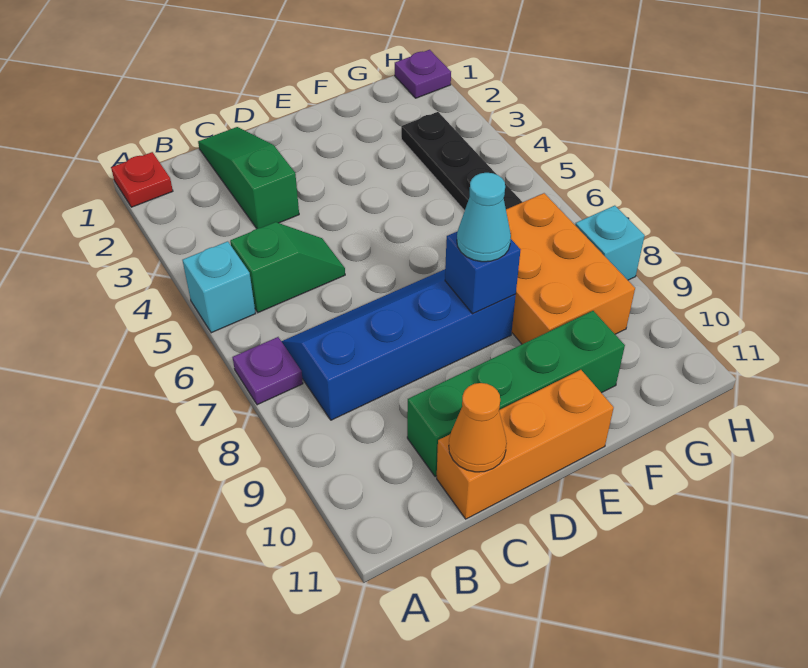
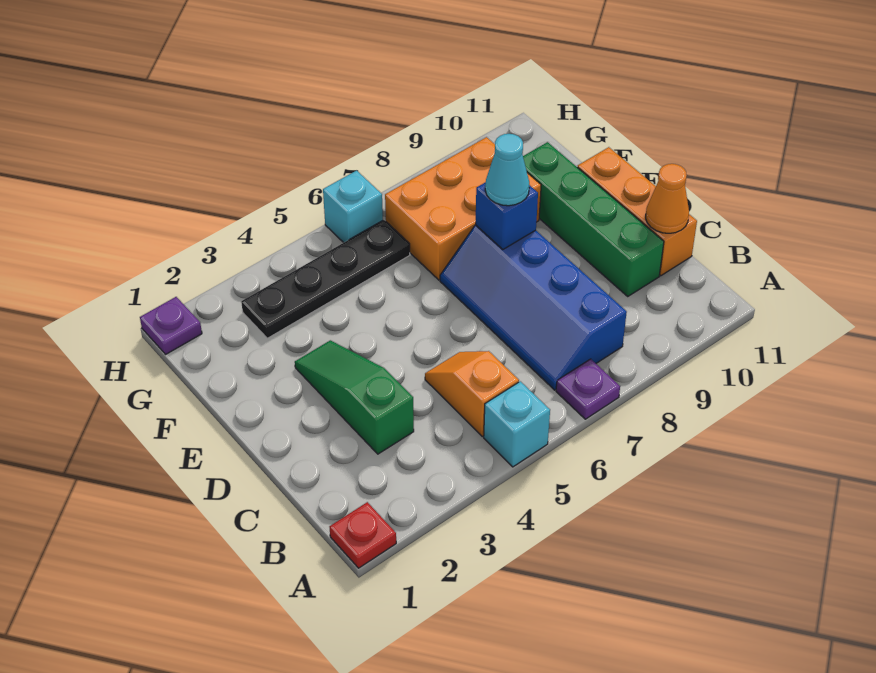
green slope B5:C5 level 1 top B -> orange slope B5:C5 level 1 top B
green slope C1:C3 level 1 top 3 -> green slope C3:E3 level 1 top C
cyan brick H8 level 1 -> cyan brick H6 level 1

